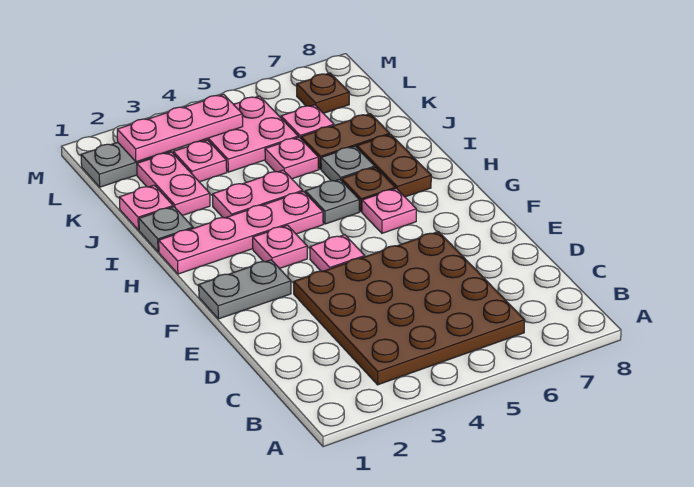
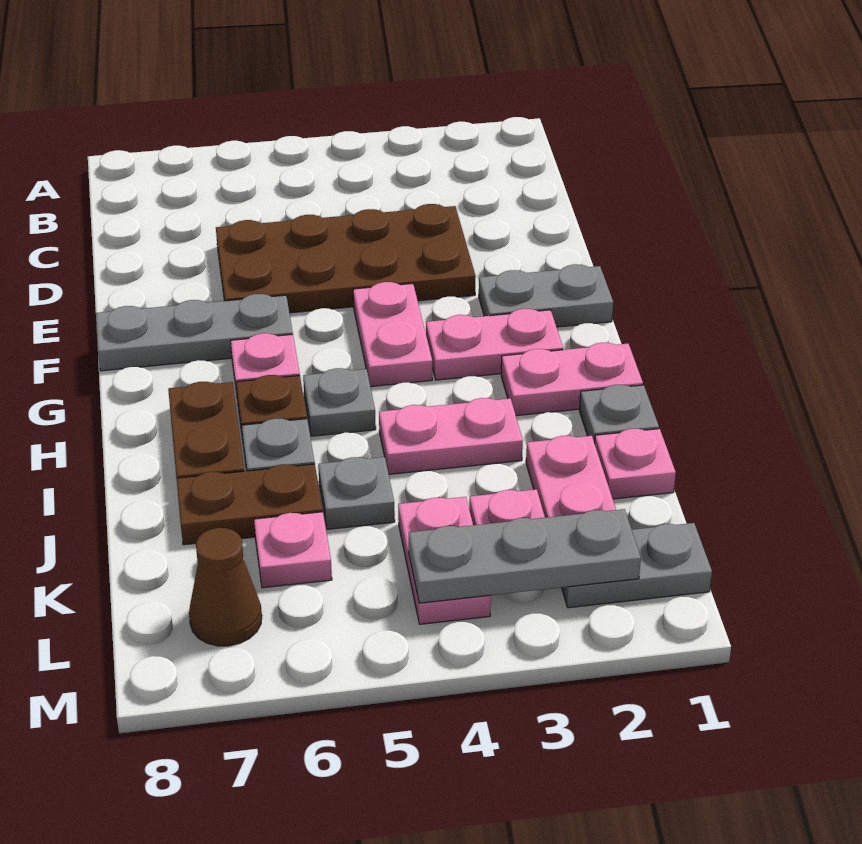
brown plate B3:E6 level 1 -> brown plate D3:E6 level 1
pink plate F4 level 1 -> pink plate F4:G4 level 1
none -> grey plate F6:F8 level 1
pink plate G3 level 1 -> pink plate G2:G3 level 1
pink plate H1:H4 level 1 -> pink plate H1:H2 level 1
pink plate J5 level 1 -> grey plate J5 level 1
pink plate K4:L5 level 1 -> pink plate K4:L4 level 1
pink plate L2:L4 level 2 -> grey plate L2:L4 level 2
brown plate L7 level 1 -> brown cone L7 level 1

